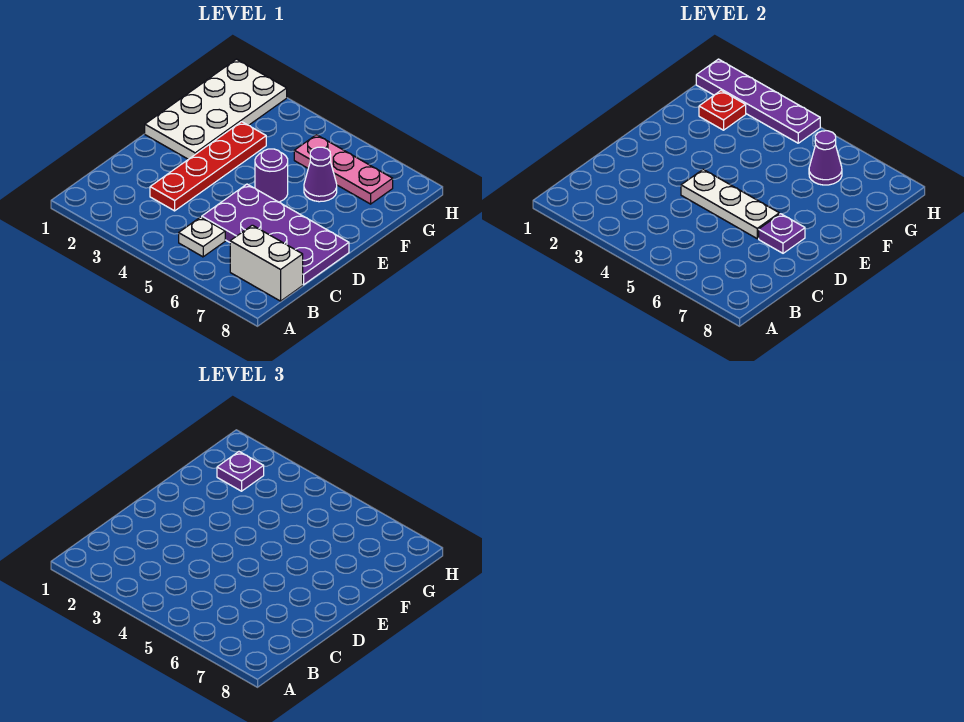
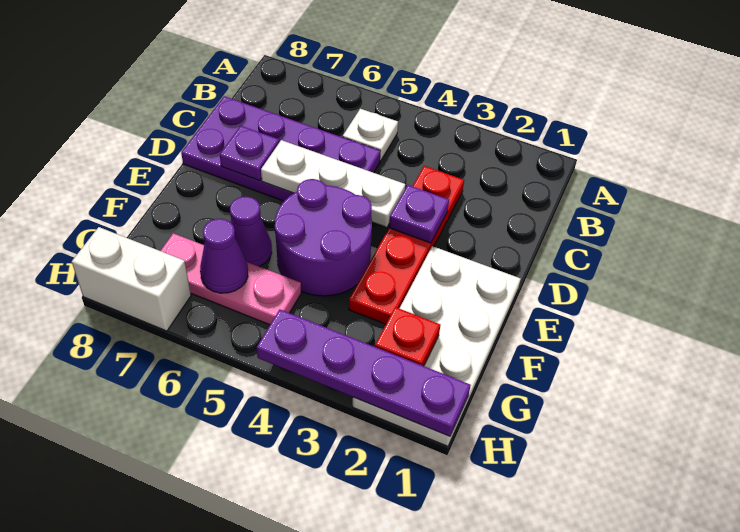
white brick B7:B8 level 1 -> white brick H7:H8 level 1
purple round brick E5 level 1 -> purple round brick E4:F5 level 1
purple plate G2 level 3 -> purple plate D3 level 2

